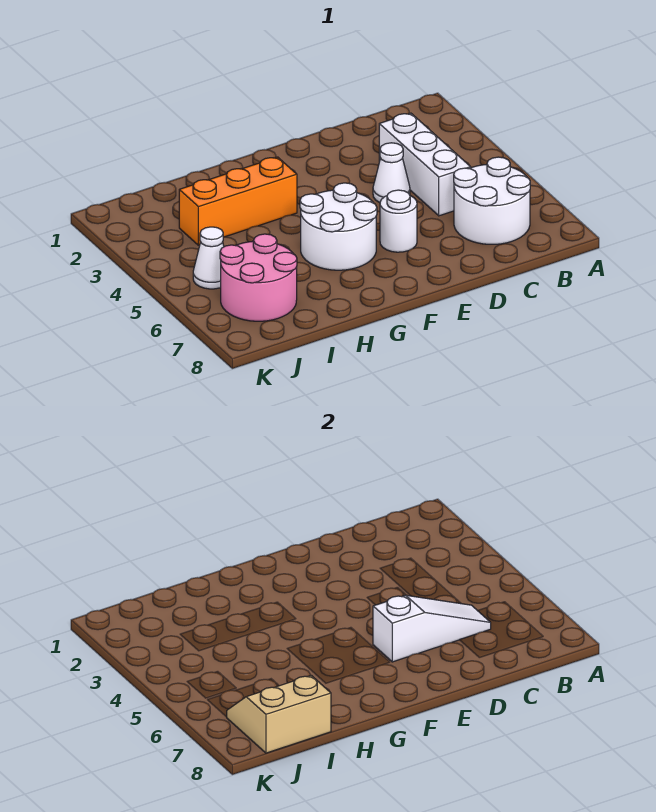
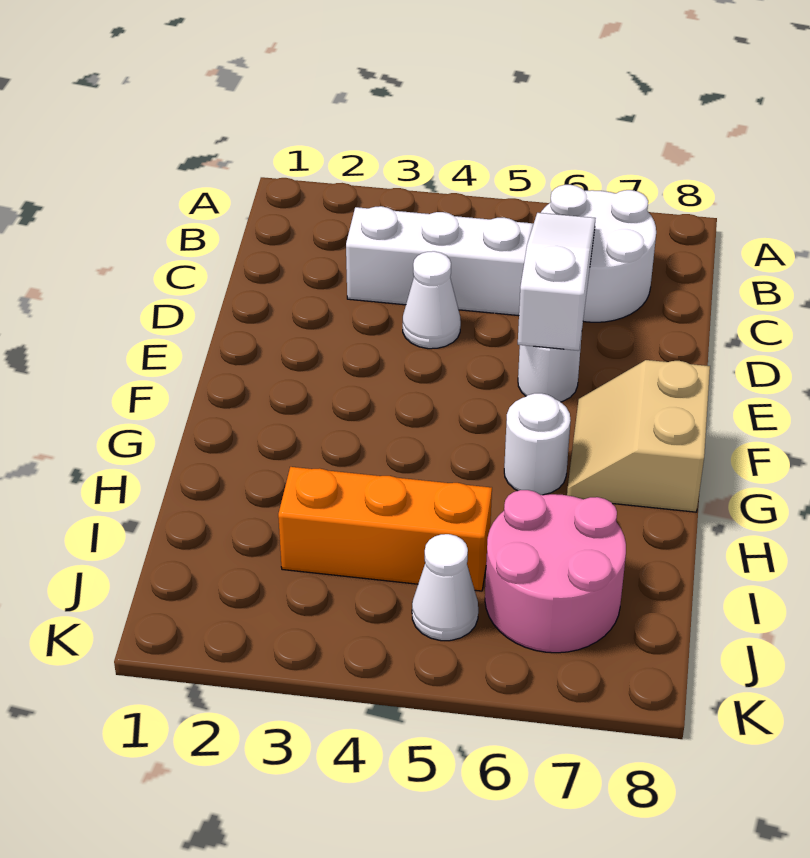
white round brick F5:G6 level 1 -> white round brick G6 level 1
orange brick G3:I3 level 1 -> orange brick I3:I5 level 1
tan slope I7:J8 level 2 top 8 -> tan slope F7:G8 level 1 top 8

